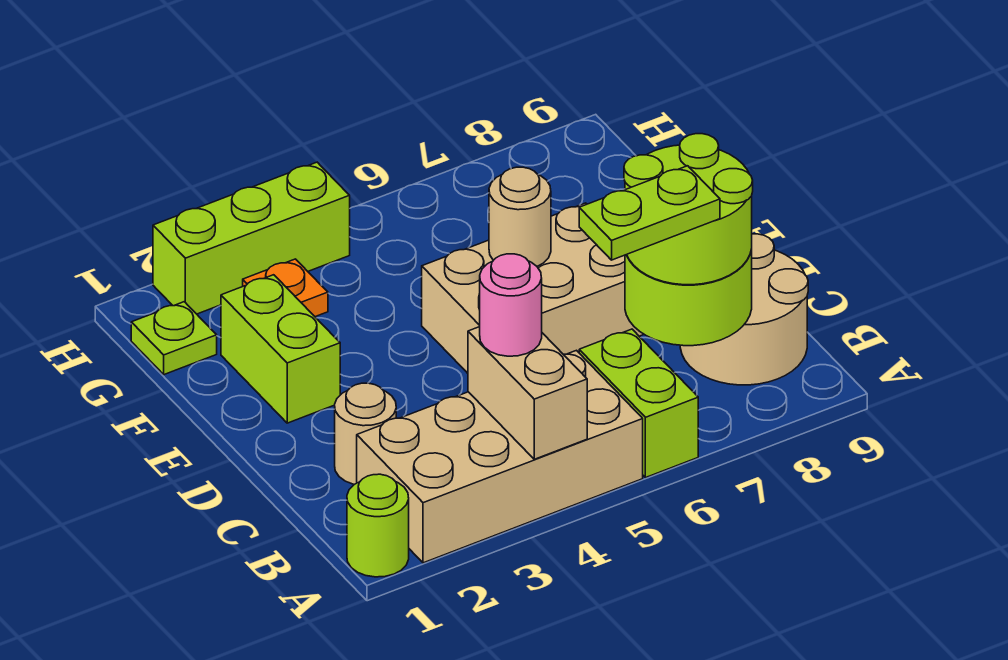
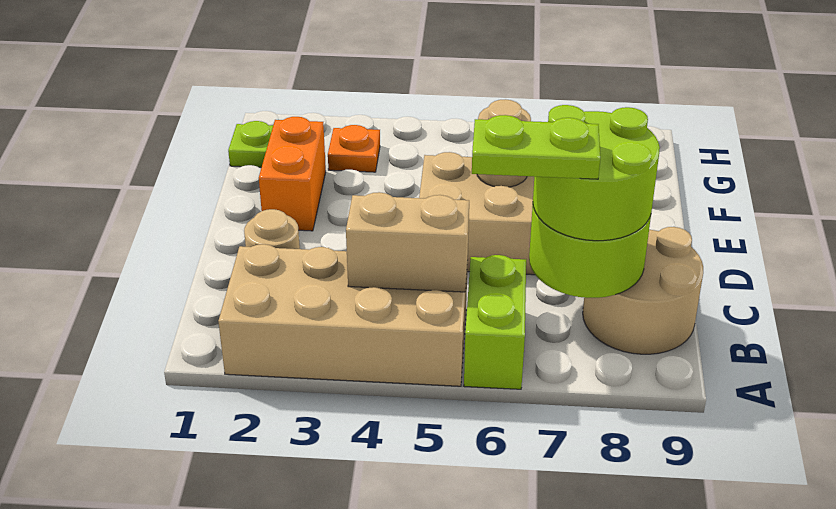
lime round brick A1 level 1 -> none
tan brick A4:B4 level 2 -> tan brick B4:B5 level 2
pink round brick B4 level 3 -> none
lime brick E2:F2 level 1 -> orange brick E2:F2 level 1
lime brick H2:H4 level 1 -> none

